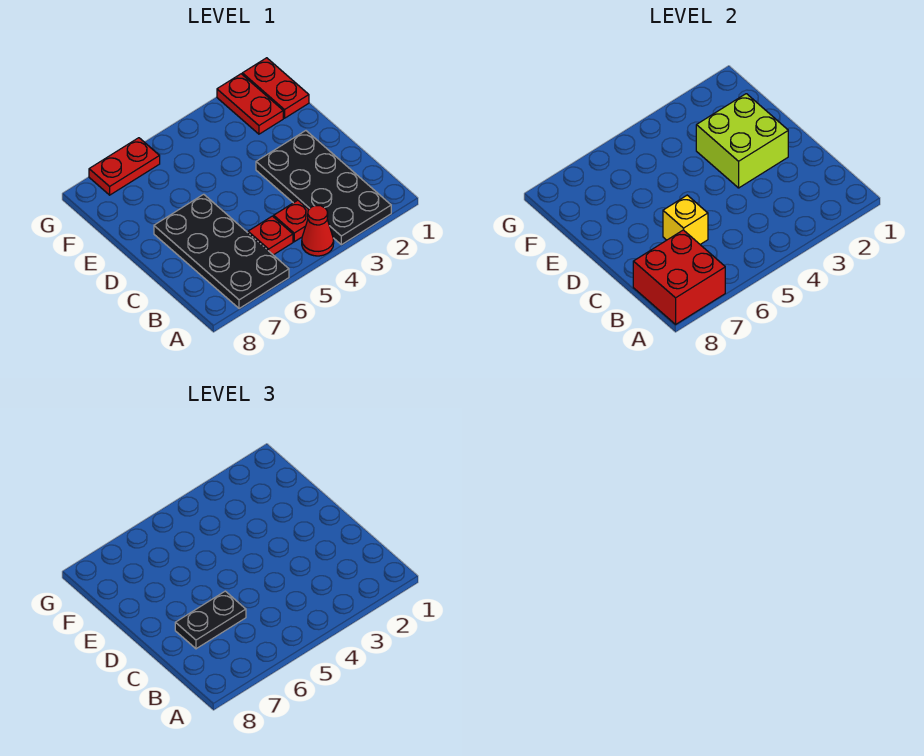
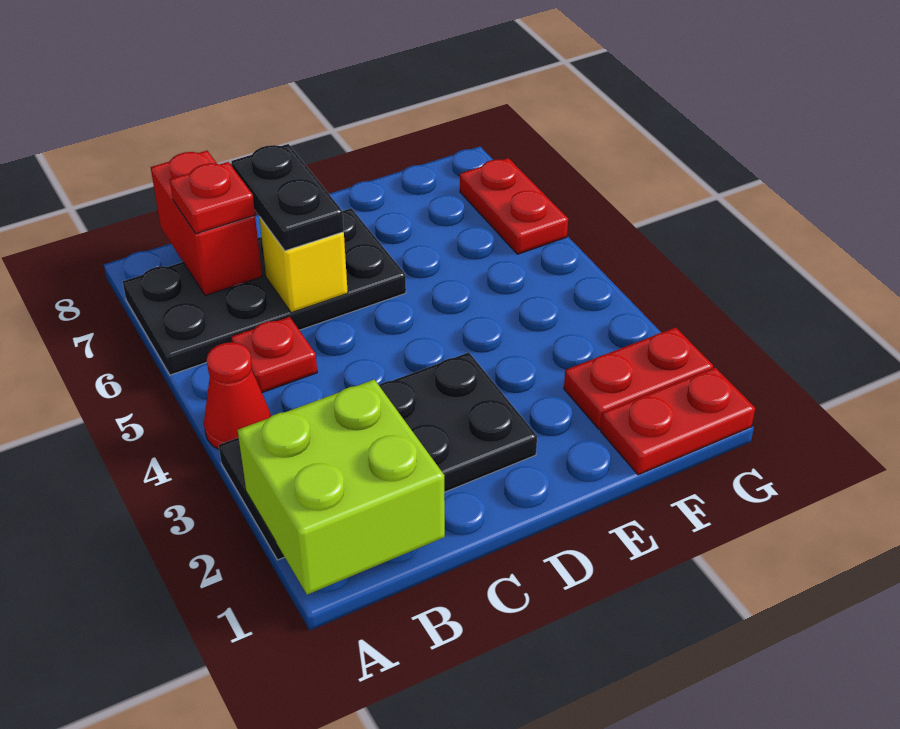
red brick A7:B8 level 2 -> red brick B7:B8 level 2
red plate B4 level 1 -> red plate B7 level 3
lime brick D2:E3 level 2 -> lime brick A1:B2 level 2

